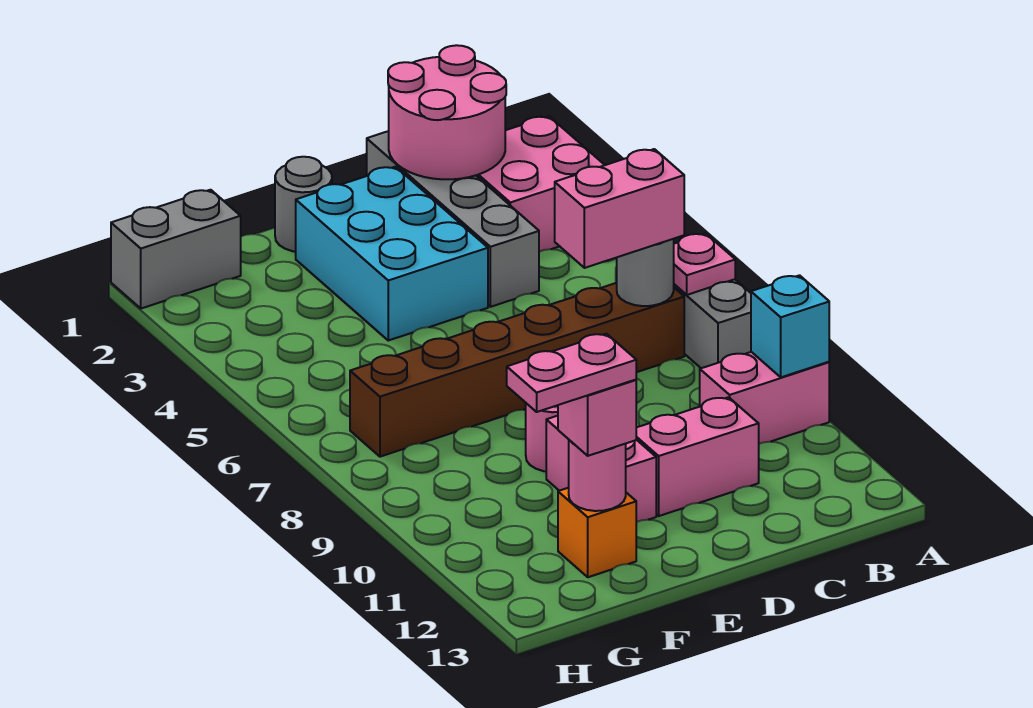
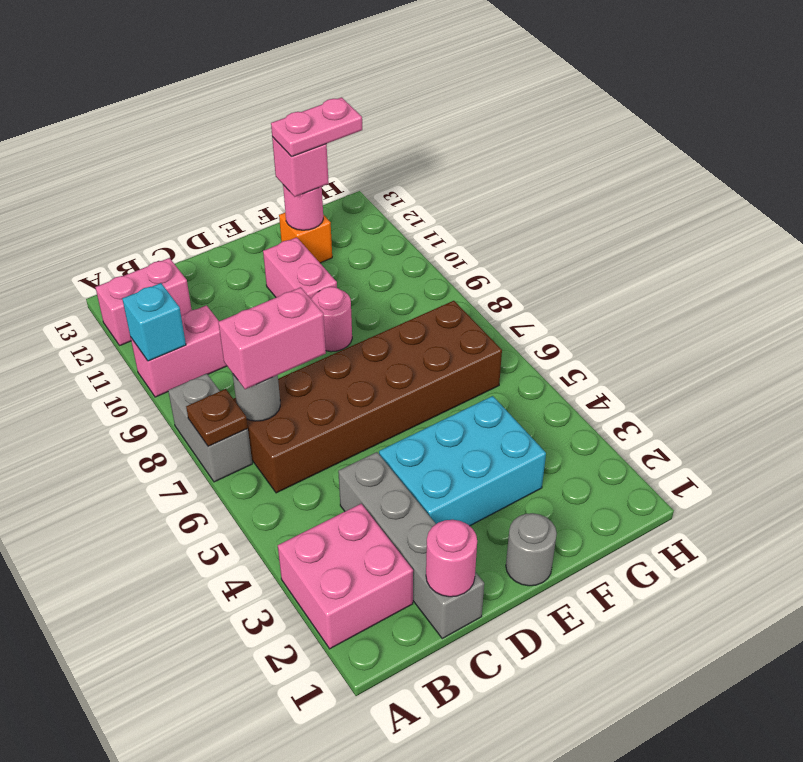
pink plate A7 level 2 -> brown plate A7 level 2
pink round brick B1:C2 level 2 -> pink round brick C1 level 2
brown brick B7:G7 level 1 -> brown brick B6:G7 level 1
pink brick C11:D11 level 1 -> pink brick A12:B12 level 1
cyan brick D2:E4 level 1 -> cyan brick D3:F4 level 1
grey brick G1:H1 level 1 -> none

